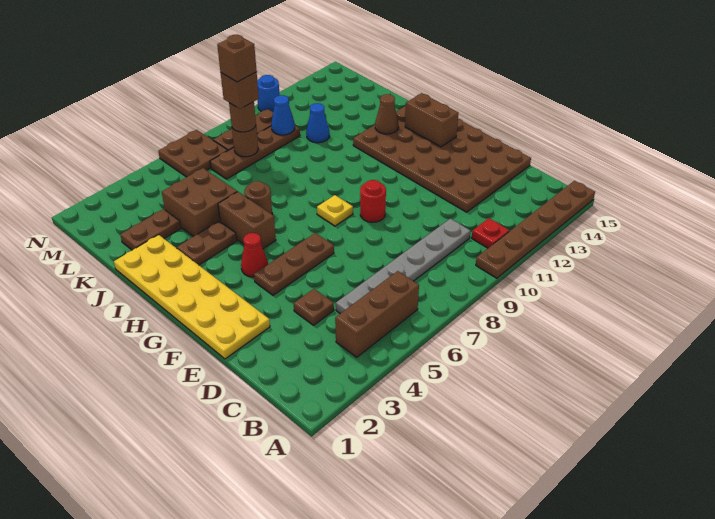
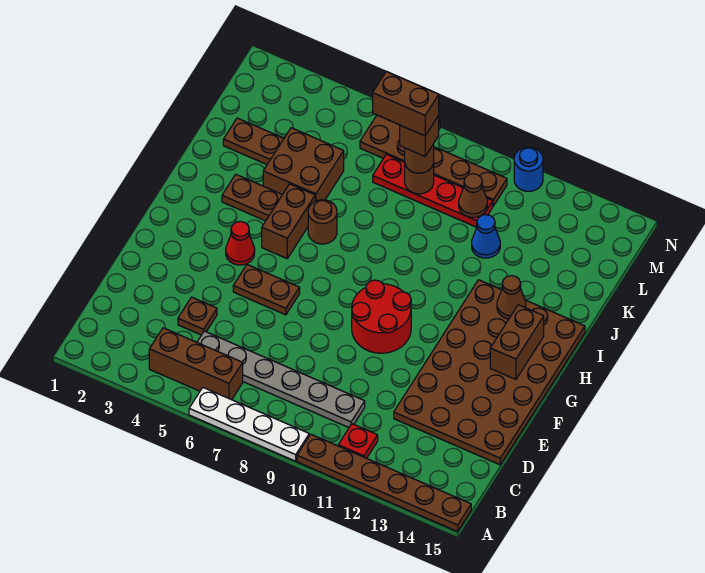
none -> white plate A6:A9 level 1
yellow plate E1:J2 level 1 -> none
brown plate F4:F6 level 1 -> brown plate F5:F6 level 1
red round brick F9 level 1 -> red round brick F9:G10 level 1
yellow plate G8 level 1 -> none
brown plate L7:L10 level 1 -> red plate L7:L10 level 1
brown brick L8 level 5 -> brown brick L7:L8 level 5
blue cone L10 level 2 -> brown cone L10 level 2

